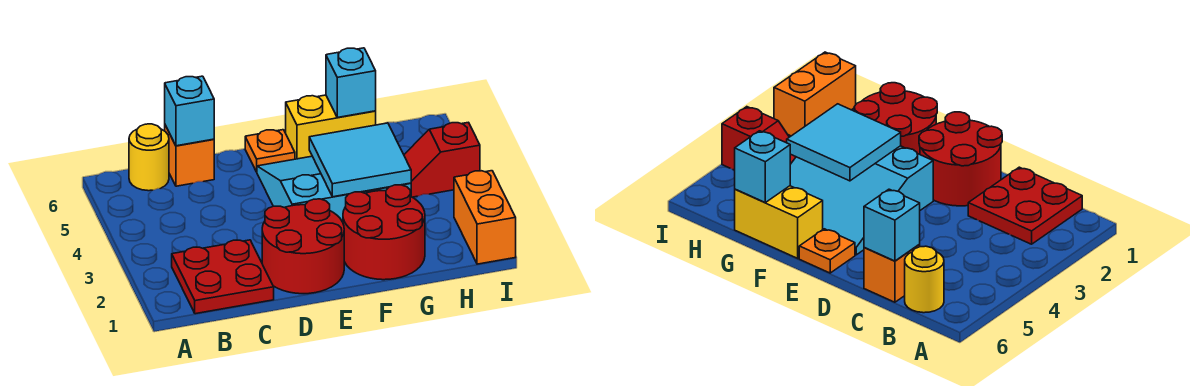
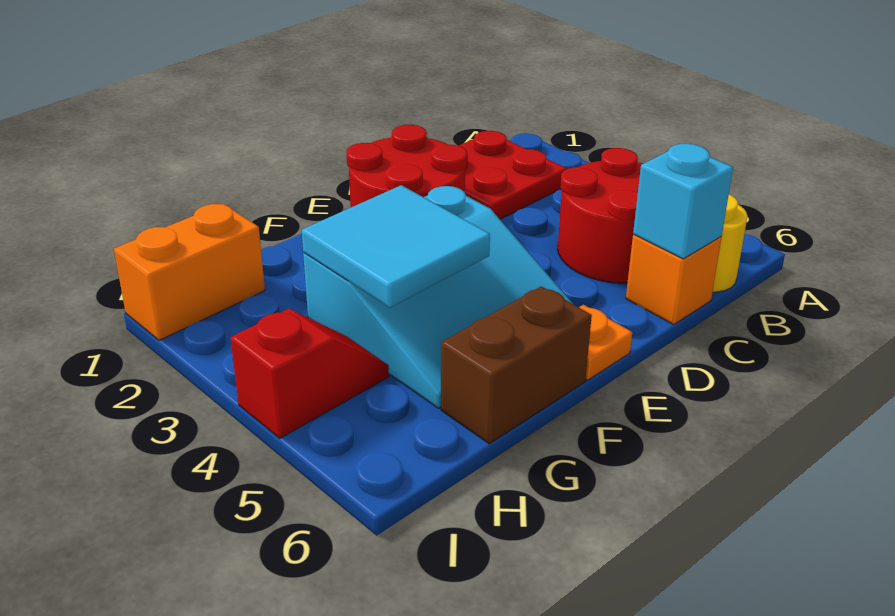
red round brick F1:G2 level 1 -> red round brick B4:C5 level 1
yellow brick F6:G6 level 1 -> brown brick F6:G6 level 1
cyan brick G6 level 2 -> none
orange brick I1:I2 level 1 -> orange brick H1:I1 level 1

